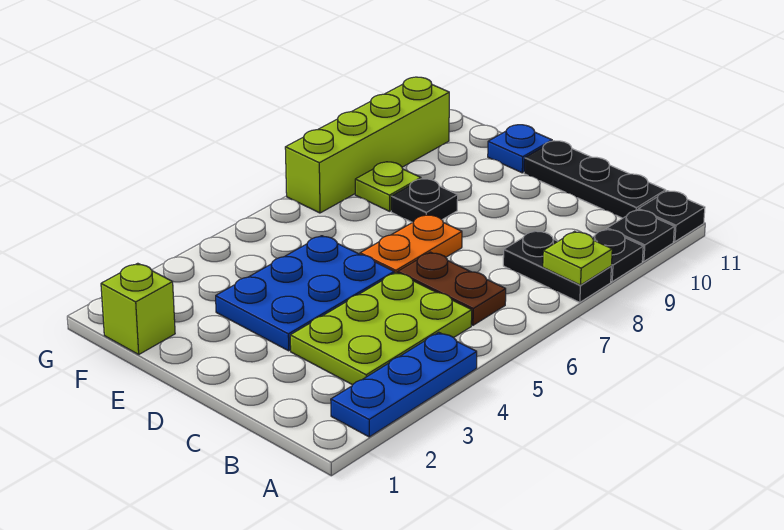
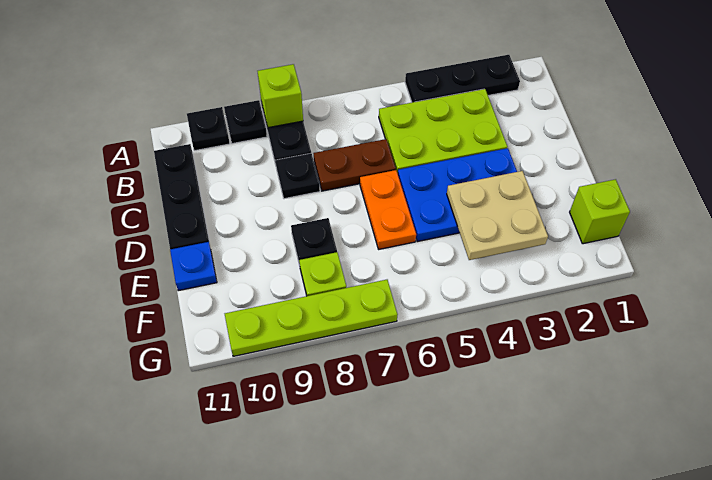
blue plate A2:A4 level 1 -> black plate A2:A4 level 1
lime plate A8 level 2 -> lime brick A8 level 2
black plate A11 level 1 -> black plate C8 level 1
brown plate B6:C6 level 1 -> brown plate C6:C7 level 1
orange plate D6:D7 level 1 -> orange plate D6:E6 level 1
none -> tan plate E3:F4 level 2
lime brick G7:G10 level 1 -> lime plate G7:G10 level 1

